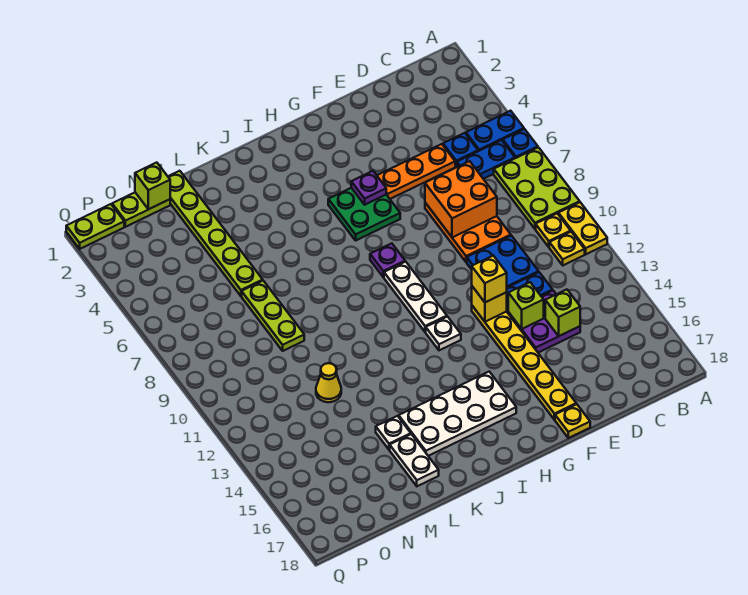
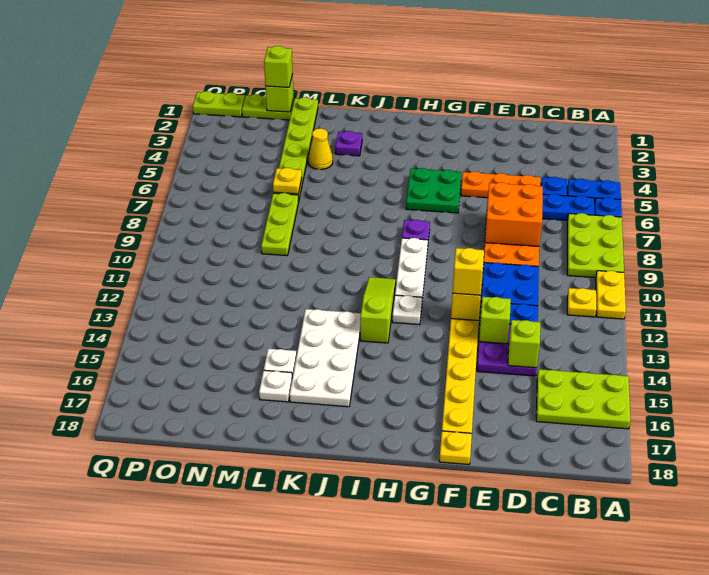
none -> lime plate A15:C16 level 1
yellow plate B10 level 1 -> yellow plate M6 level 2
purple plate G5 level 2 -> purple plate K3 level 1
white plate H15:K16 level 1 -> white plate J13:K16 level 1
none -> lime slope I11:I13 level 1 top 13
white plate L16:L17 level 1 -> white plate L16 level 1
yellow cone M12 level 1 -> yellow cone L4 level 1
none -> lime brick N1 level 3

